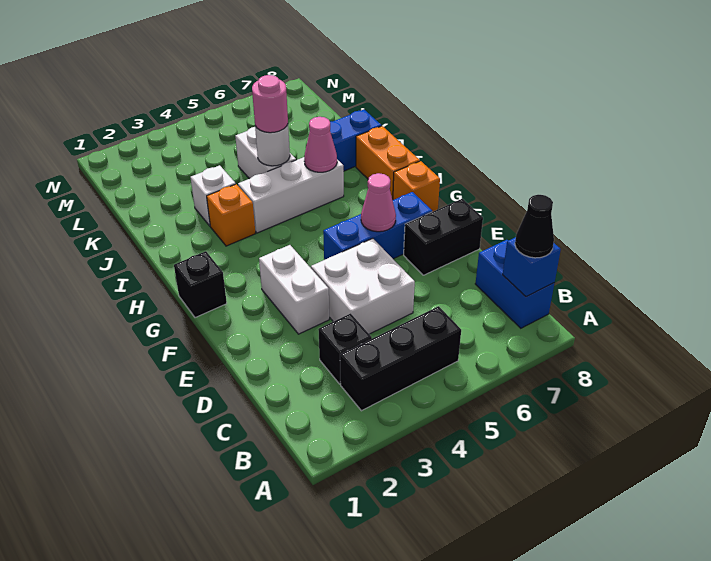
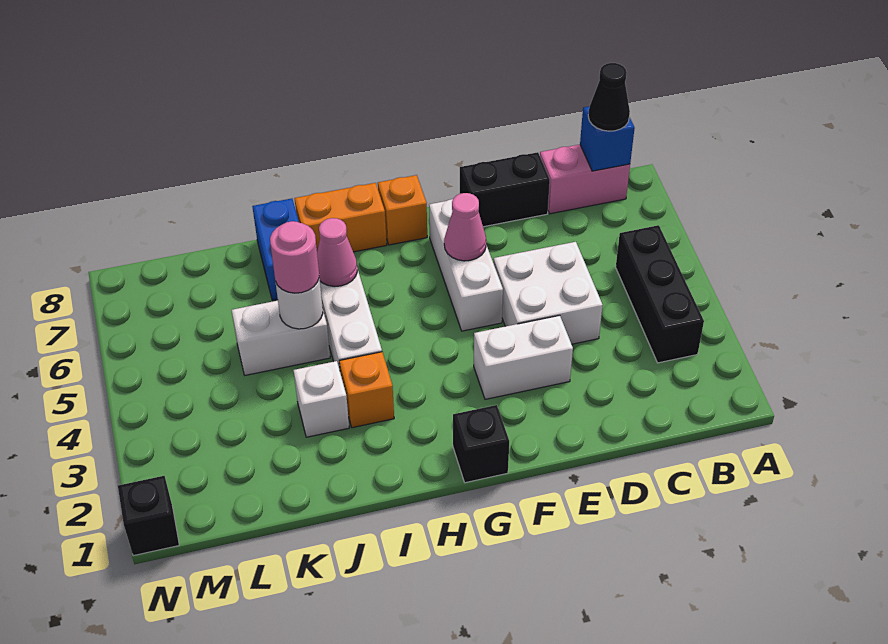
blue brick B8:C8 level 1 -> pink brick B8:C8 level 1
black brick C3 level 1 -> black brick N1 level 1
black brick E7:E8 level 1 -> black brick D8:E8 level 1
blue brick F5:F7 level 1 -> white brick F5:F7 level 1

